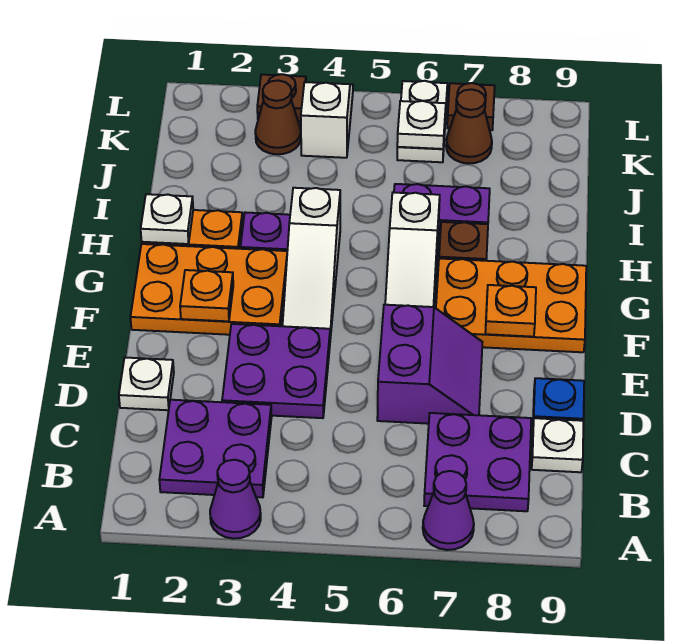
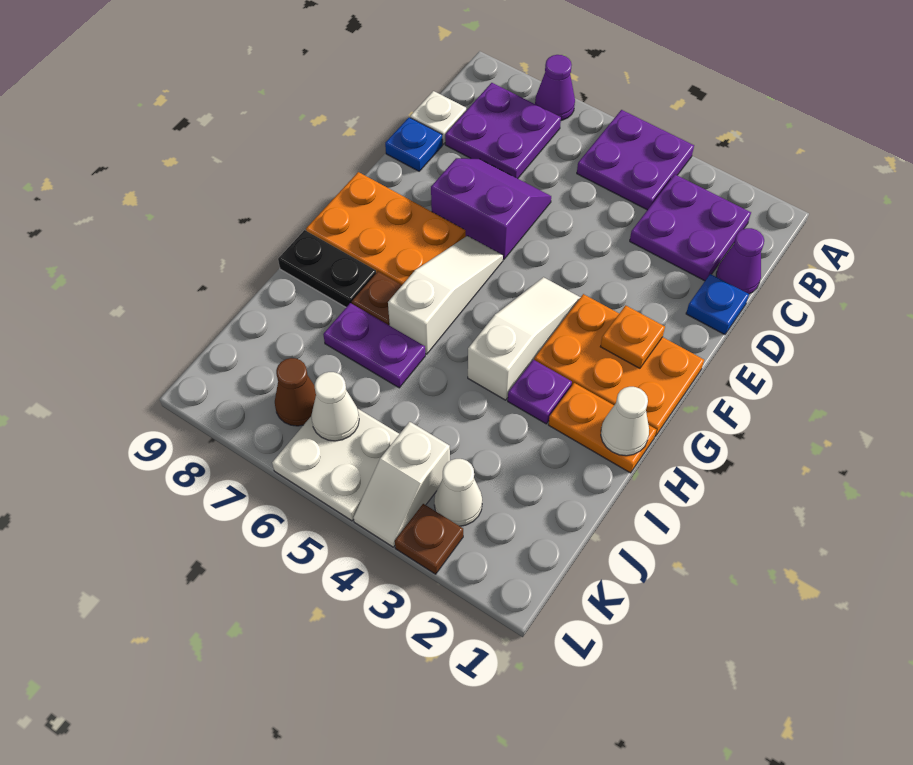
purple cone A3 level 1 -> purple cone C1 level 1
white plate D1 level 1 -> blue plate D1 level 1
purple plate D3:E4 level 1 -> purple plate A4:B5 level 1
purple slope D6:E7 level 1 top 6 -> purple slope D6:E7 level 1 top E
orange plate F8 level 2 -> none
white plate H1 level 2 -> white cone H1 level 2
none -> black plate H8:H9 level 1
brown cone K3 level 1 -> white cone K3 level 1
white plate K6:L6 level 1 -> white plate K5:L6 level 1
white plate K6 level 2 -> white cone K6 level 2
brown plate L7 level 1 -> none

